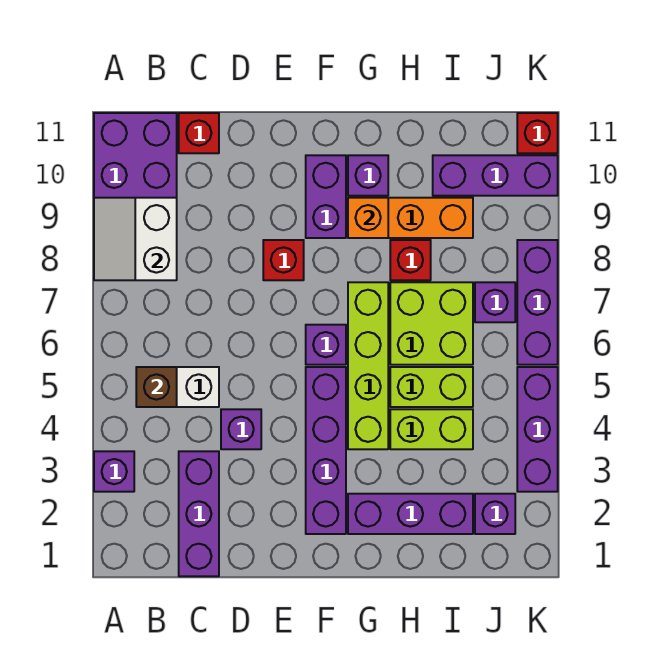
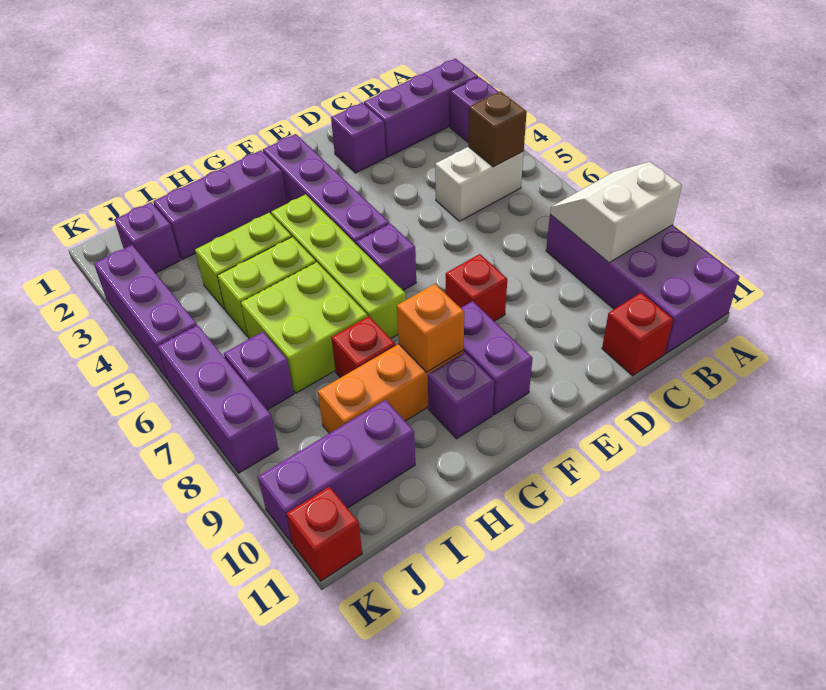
white slope A8:B9 level 2 top B -> white slope A8:B9 level 2 top 9
purple brick C1:C3 level 1 -> purple brick A2:C2 level 1
purple brick D4 level 1 -> purple brick D2 level 1

